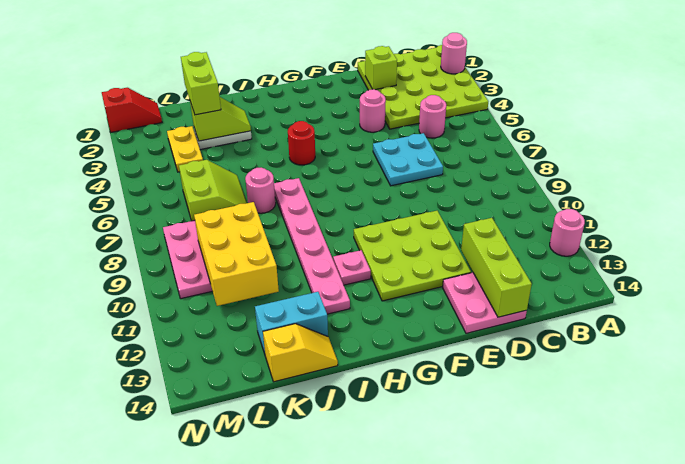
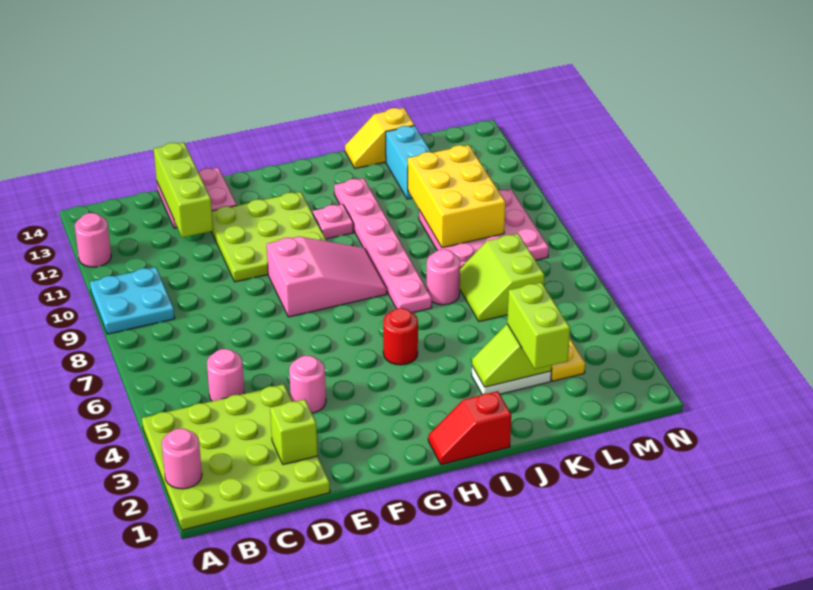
cyan plate D6:E7 level 1 -> cyan plate A9:B10 level 1
none -> pink slope F8:H9 level 1 top F
cyan brick J13:K13 level 1 -> cyan brick K12:K13 level 1
red slope M1:N1 level 1 top N -> red slope H1:I1 level 1 top I

